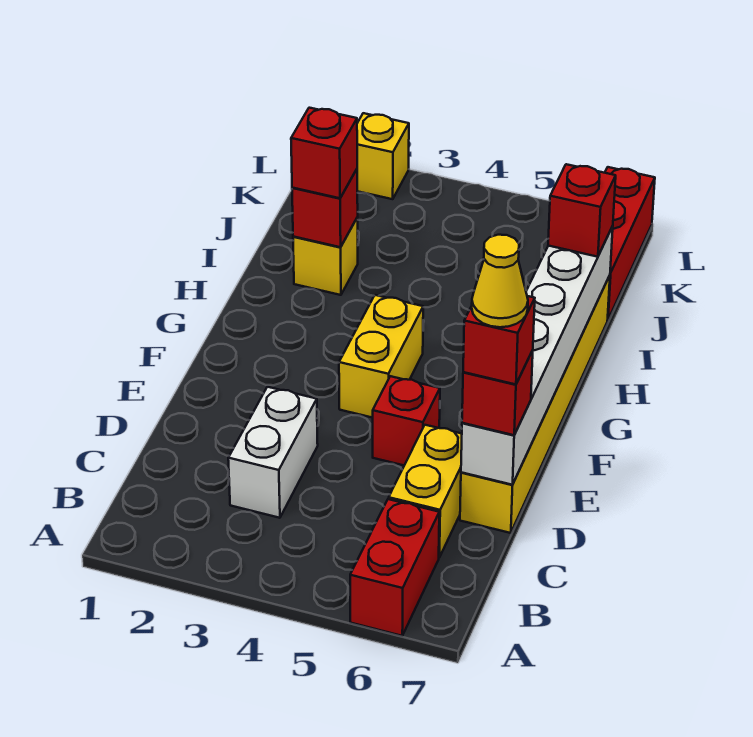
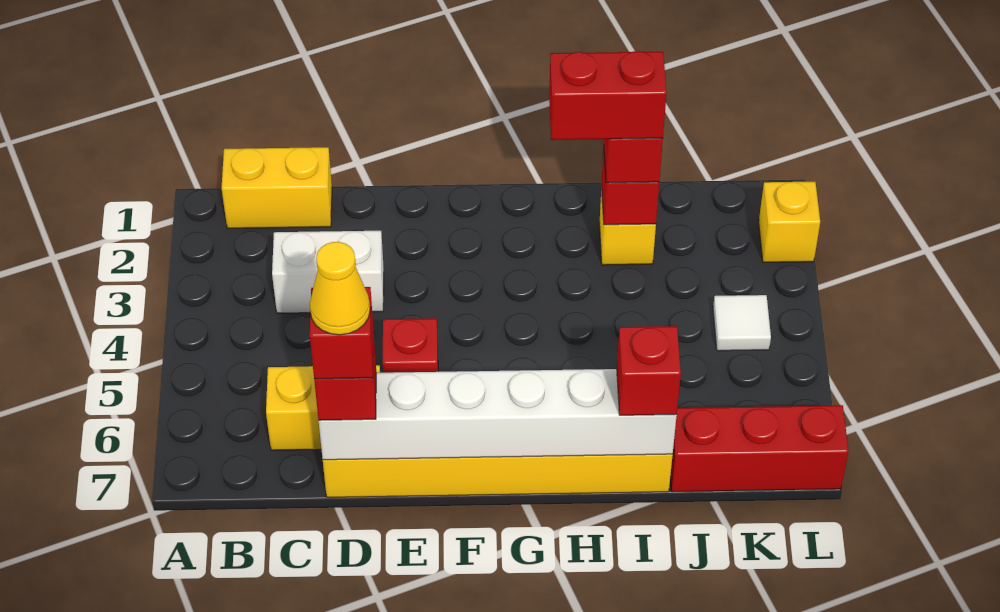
red brick A6:B6 level 1 -> red brick H2:I2 level 4
yellow brick F4:G4 level 1 -> yellow brick B1:C1 level 1
none -> white tile K4 level 1

